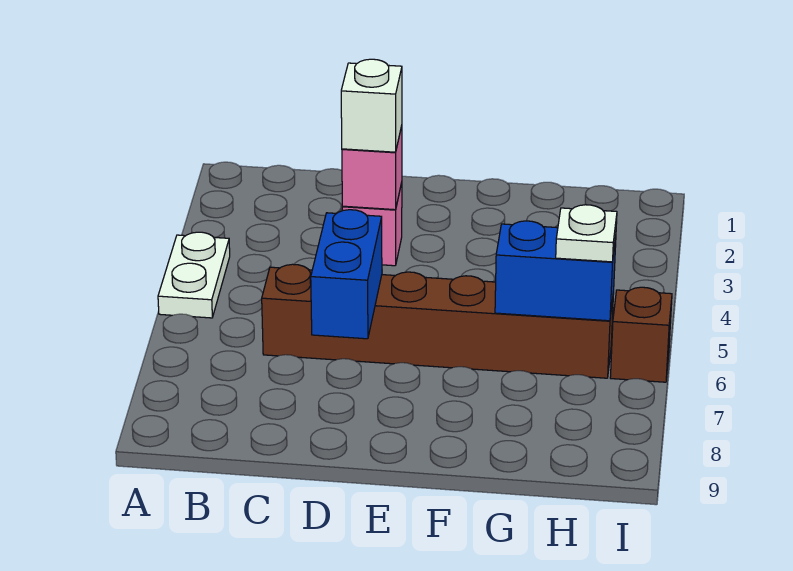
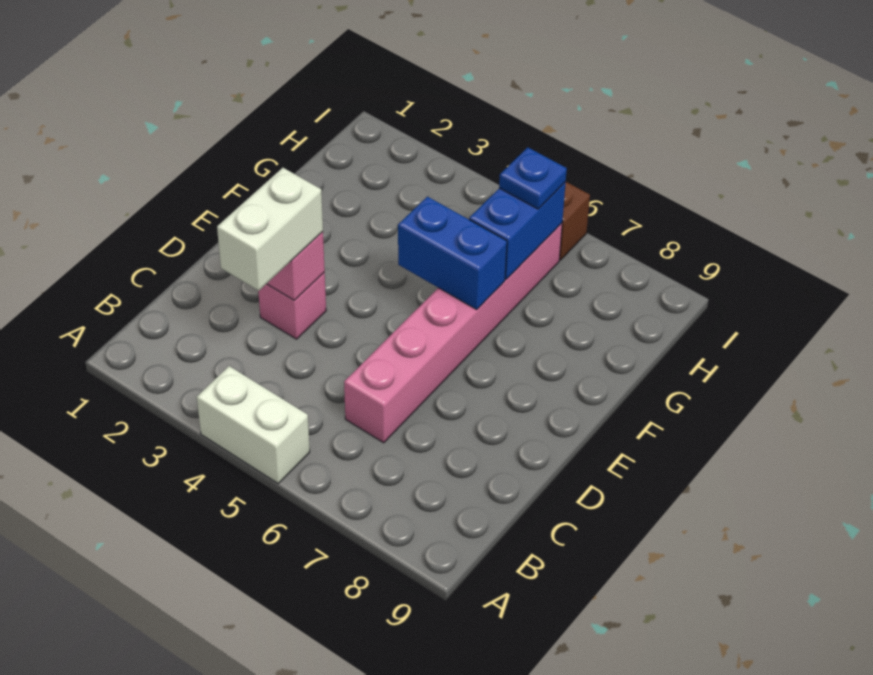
white plate A4:A5 level 1 -> white brick A4:A5 level 1
brown brick C6:H6 level 1 -> pink brick C6:H6 level 1
white brick D3 level 3 -> white brick C3:D3 level 3
blue brick D6:D7 level 2 -> blue brick F5:F6 level 2
white plate H6 level 3 -> blue plate H6 level 3

